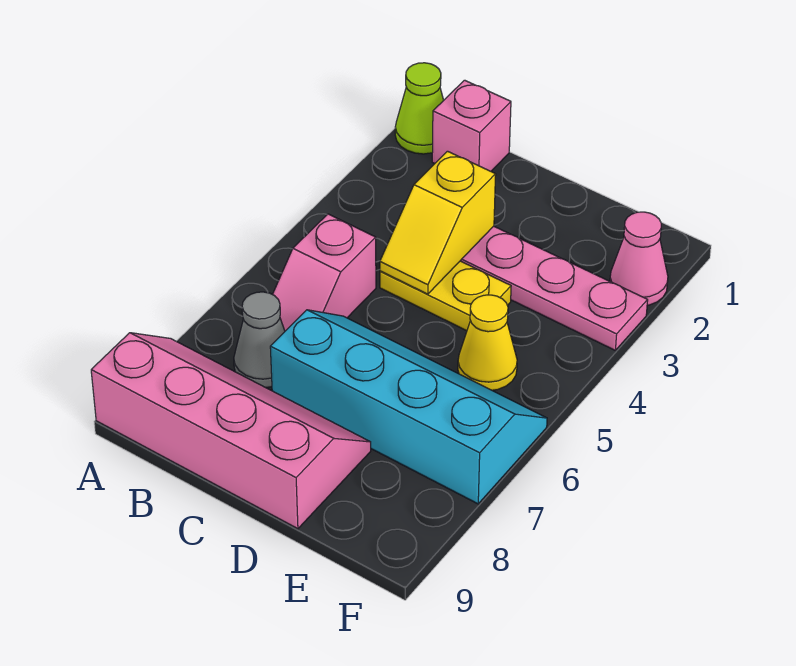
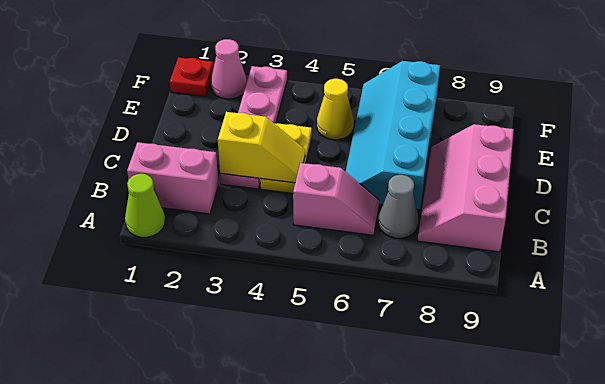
pink slope A8:D9 level 1 top 9 -> pink slope B8:D9 level 1 top 9
pink brick B1 level 1 -> pink brick B1:B2 level 1
none -> red plate F1 level 1

